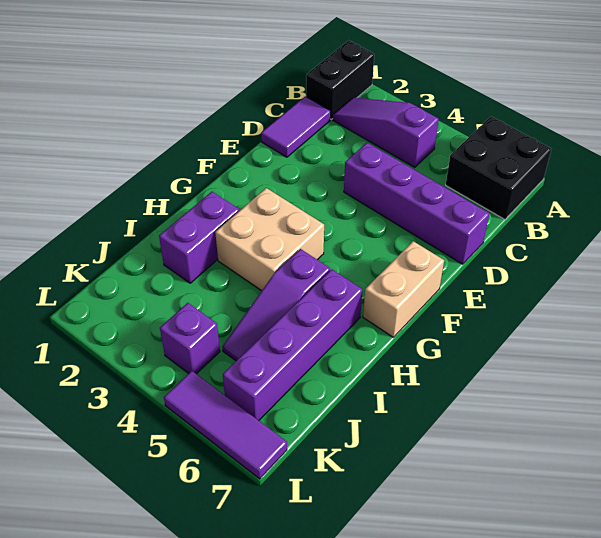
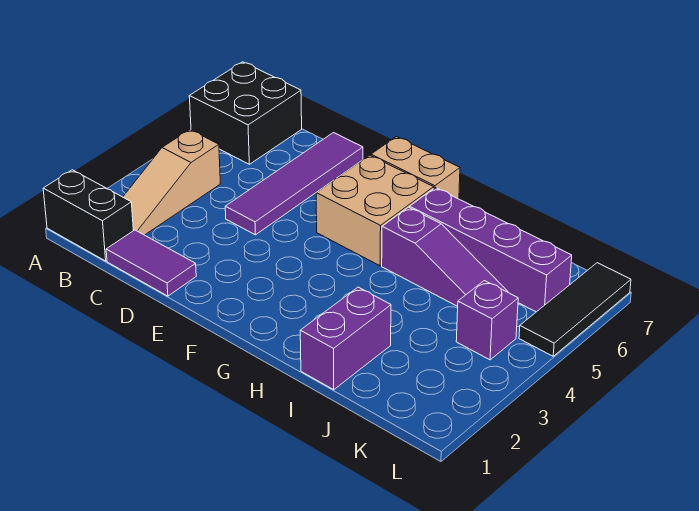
purple slope B2:B4 level 1 top 4 -> tan slope B2:B4 level 1 top 4
purple brick D4:D7 level 1 -> purple tile D4:D7 level 1
tan brick G3:H4 level 1 -> tan brick F5:G6 level 1
purple brick H2:I2 level 1 -> purple brick I1:I2 level 1
purple tile L5:L7 level 1 -> black tile L5:L7 level 1

